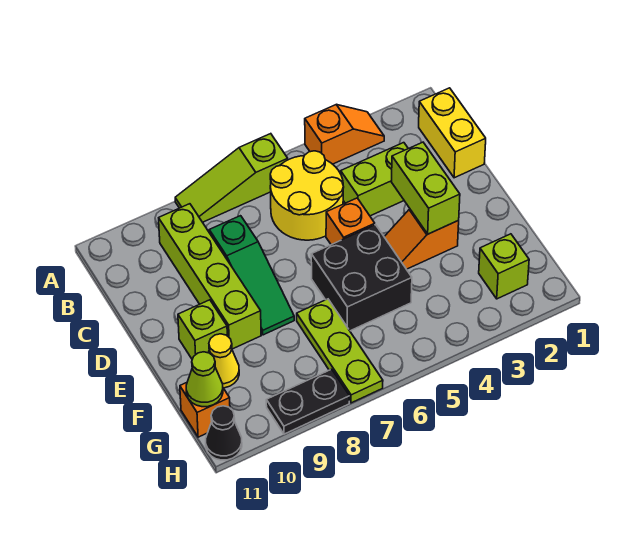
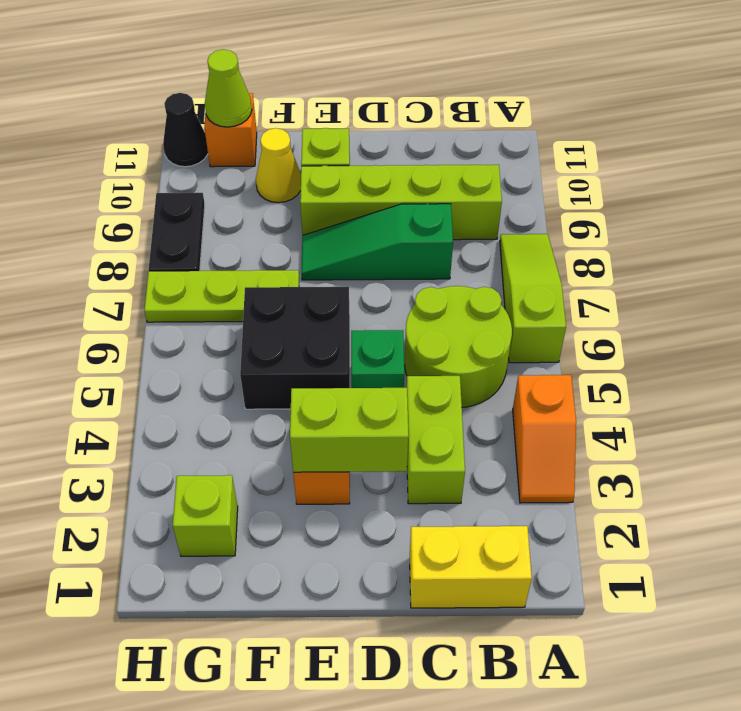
yellow round brick B5:C6 level 1 -> lime round brick B5:C6 level 1
orange brick D5 level 1 -> green brick D5 level 1

